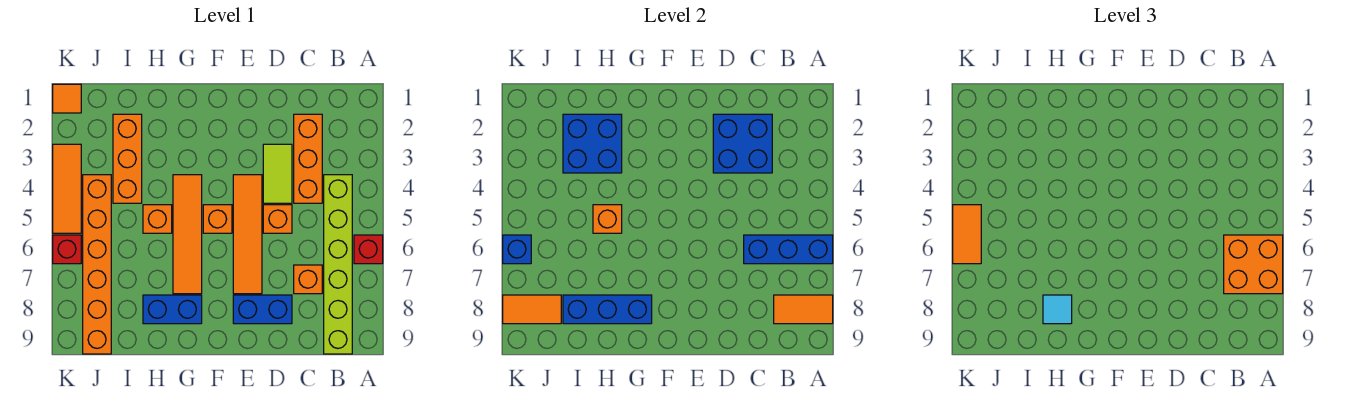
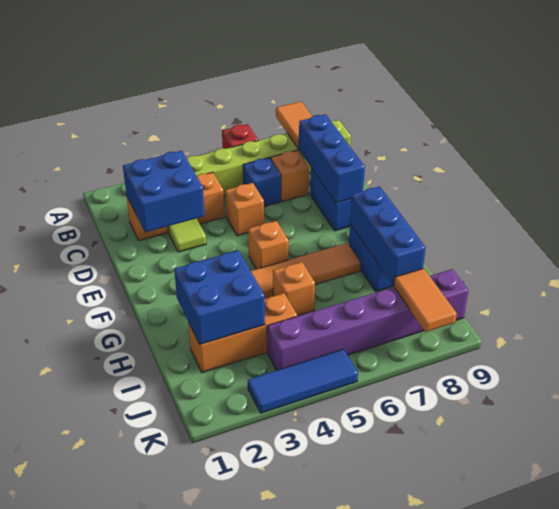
blue brick A6:C6 level 2 -> blue brick C8:E8 level 2
orange brick A6:B7 level 3 -> none
lime tile D3:D4 level 1 -> lime tile D3 level 1
orange tile E4:E7 level 1 -> none
orange brick H5 level 2 -> none
cyan tile H8 level 3 -> none
orange brick J4:J9 level 1 -> purple brick J4:J9 level 1
orange tile K1 level 1 -> none
orange tile K3:K5 level 1 -> blue tile K3:K5 level 1
orange tile K5:K6 level 3 -> none
red brick K6 level 1 -> none
blue brick K6 level 2 -> blue brick C6 level 1

